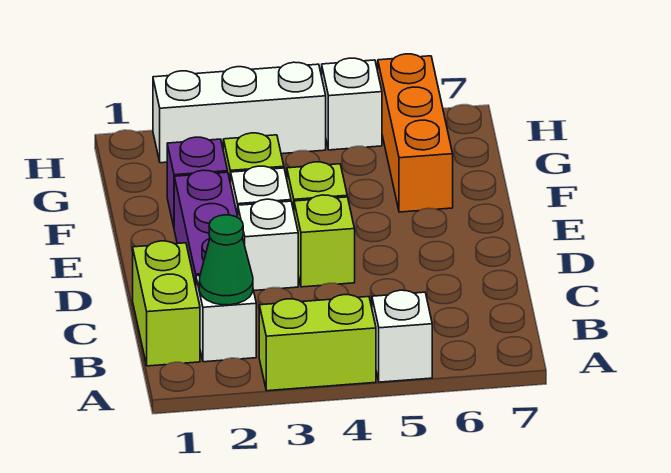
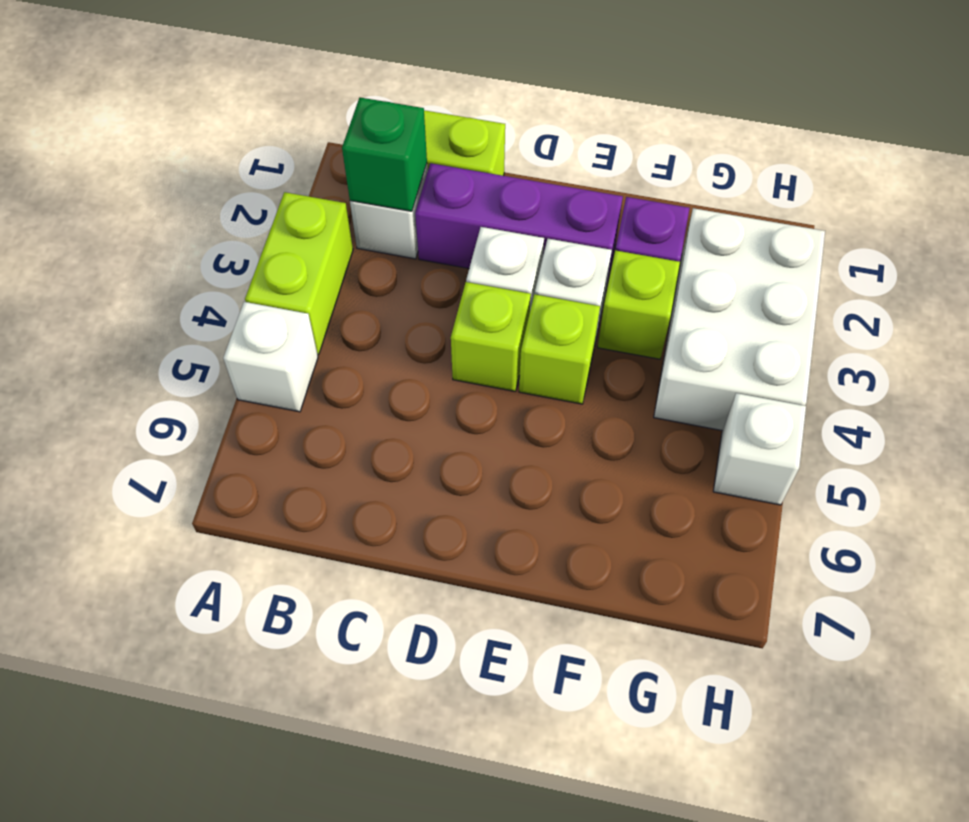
green cone B2 level 2 -> green brick B2 level 2
orange brick F6:H6 level 1 -> none
white brick H2:H4 level 1 -> white brick G2:H4 level 1

